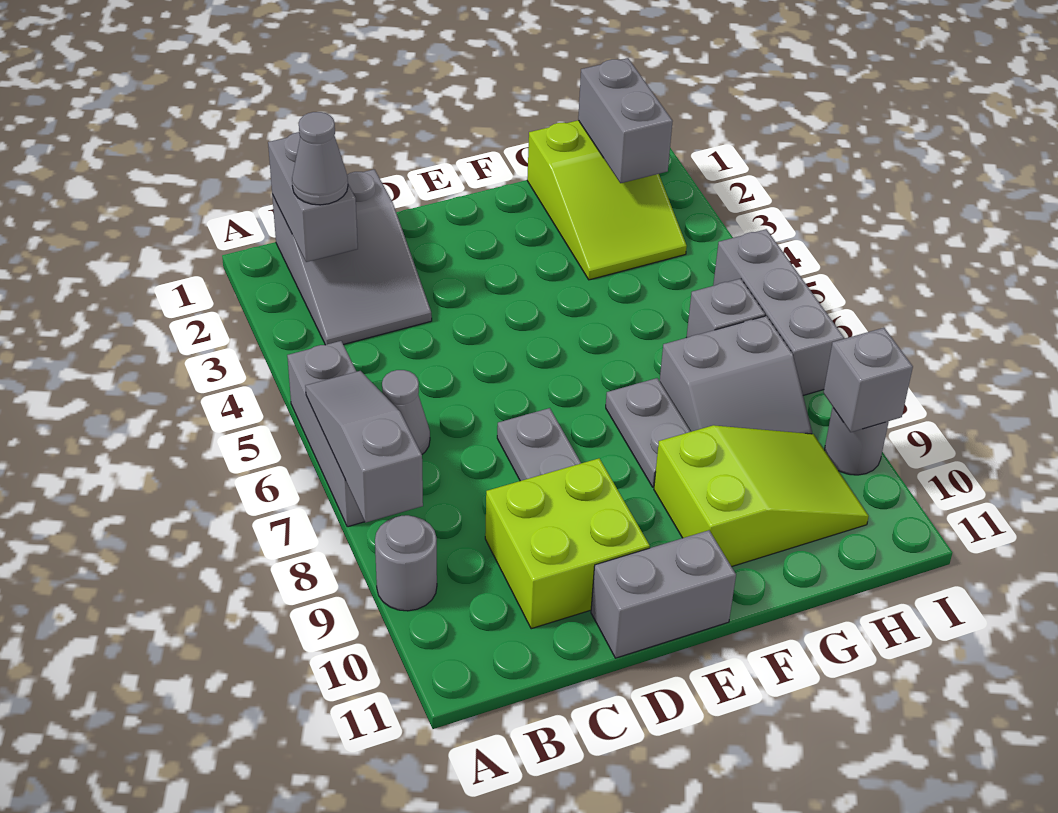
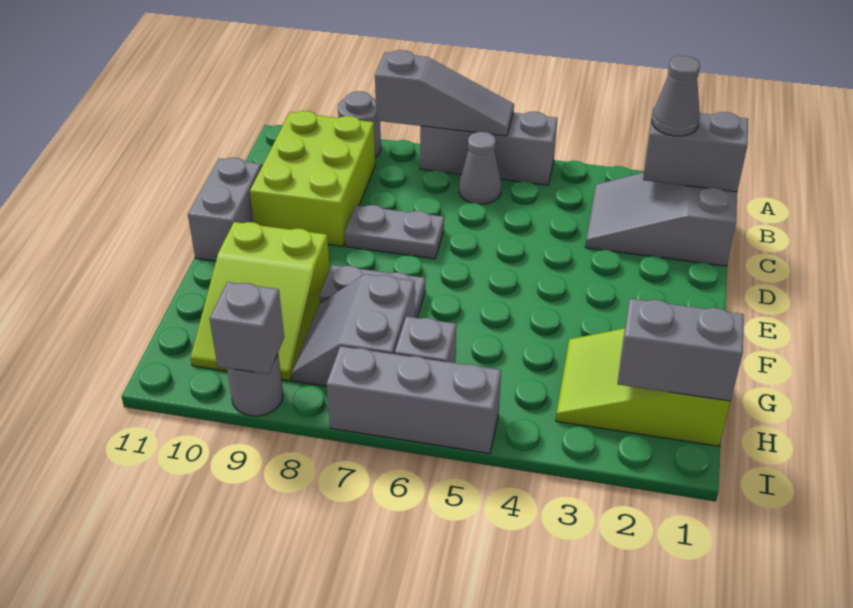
lime brick C9:D10 level 1 -> lime brick B9:D10 level 1

